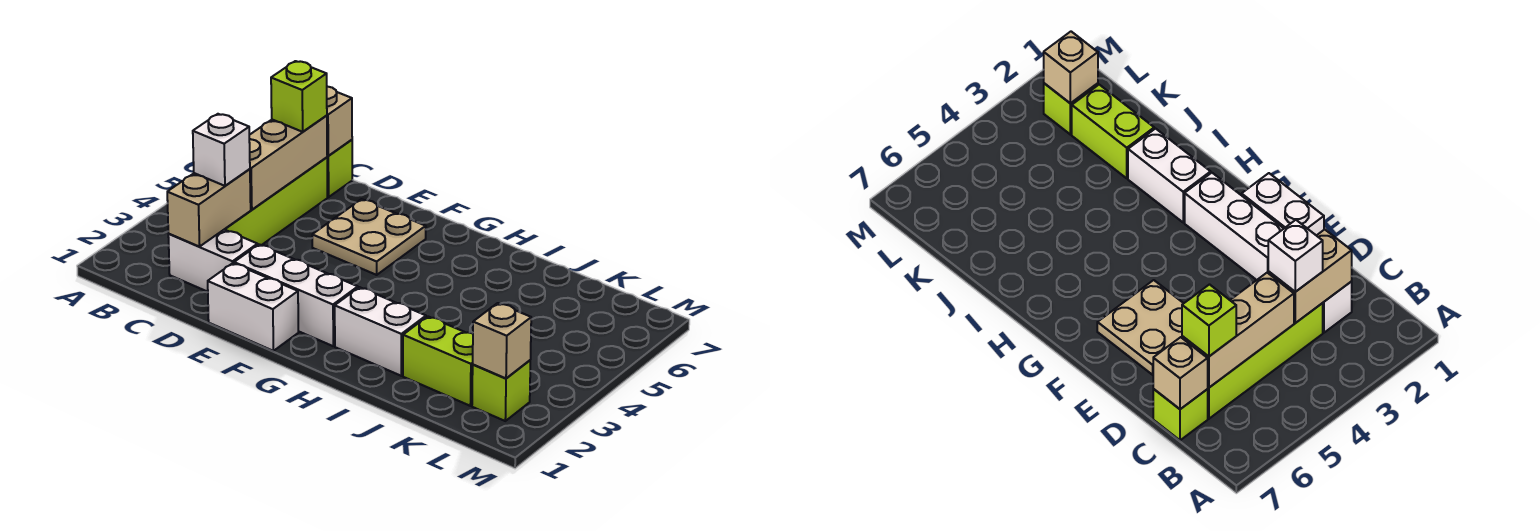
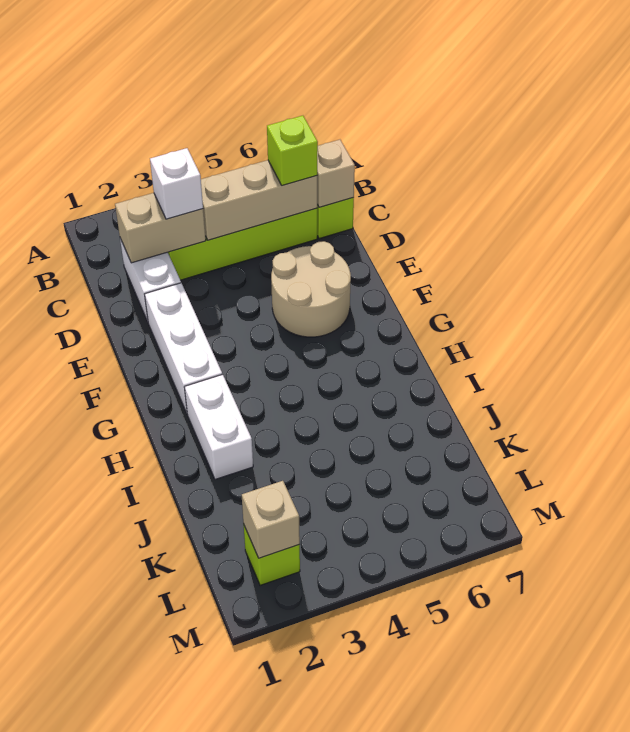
white brick E1:F1 level 1 -> none
tan plate E5:F6 level 1 -> tan round brick E5:F6 level 1
lime brick J2:K2 level 1 -> none

